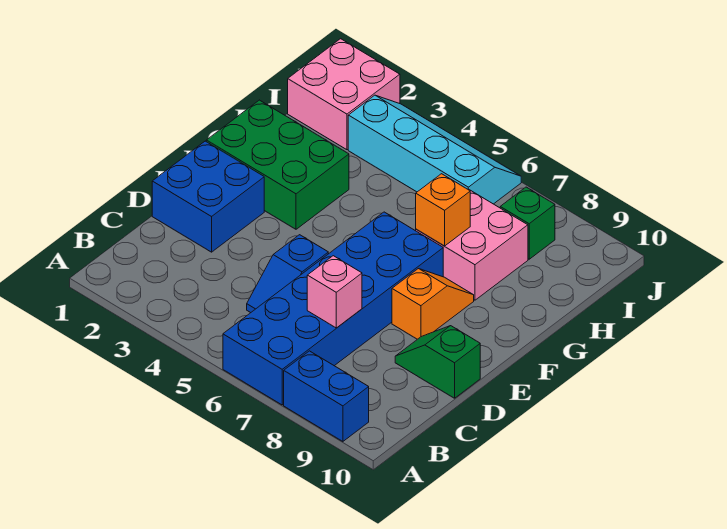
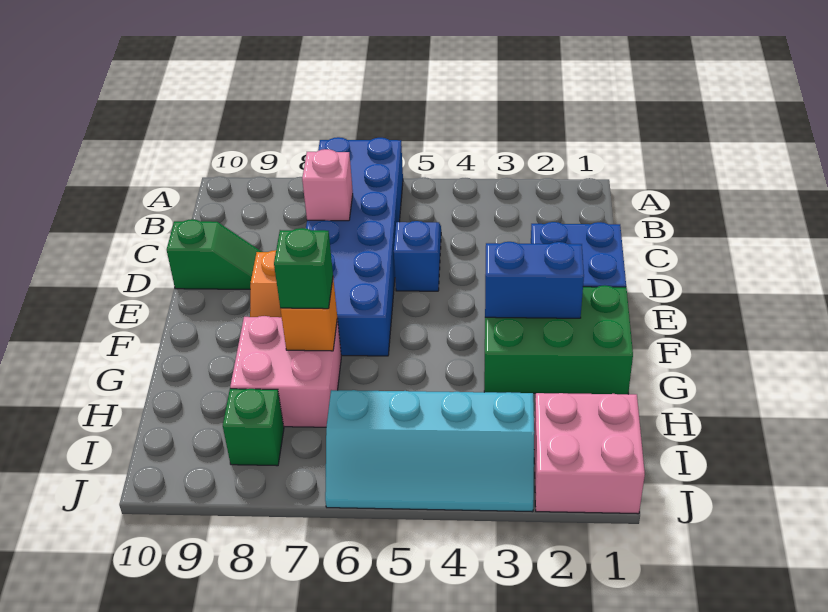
blue brick A8:A9 level 1 -> blue brick F2:F3 level 2
none -> green brick G7 level 3

